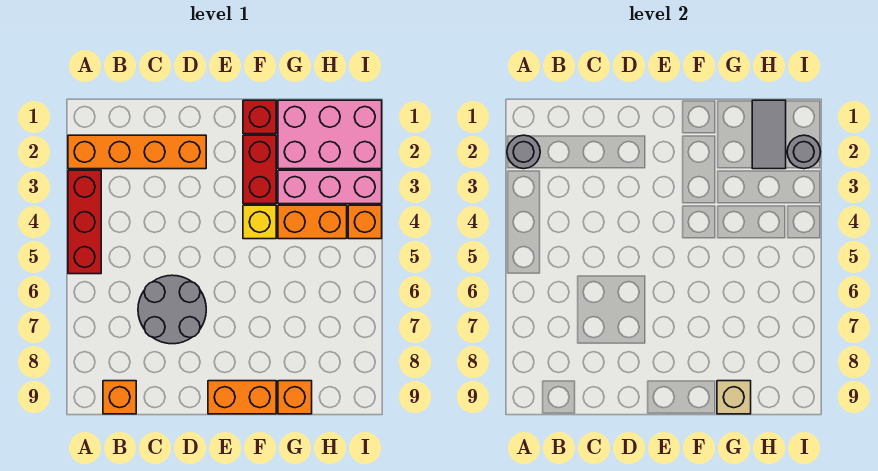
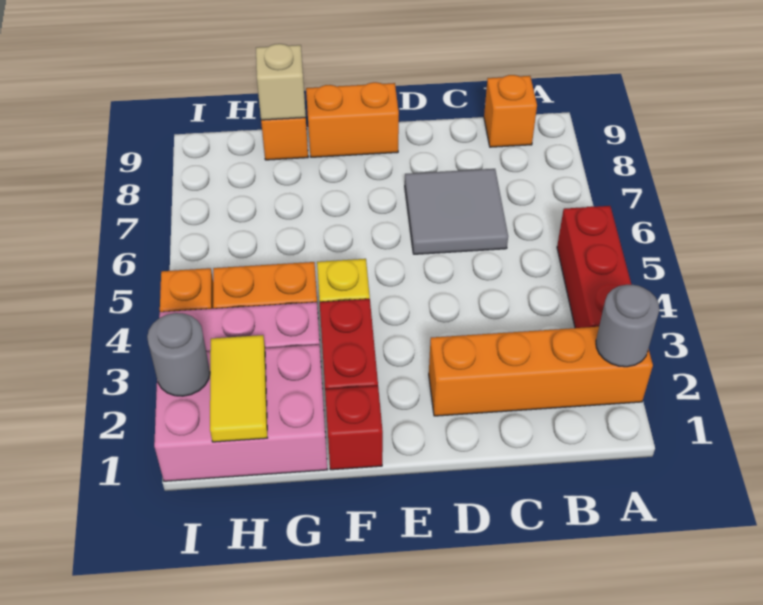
grey round brick C6:D7 level 1 -> grey tile C6:D7 level 1
grey tile H1:H2 level 2 -> yellow tile H1:H2 level 2

